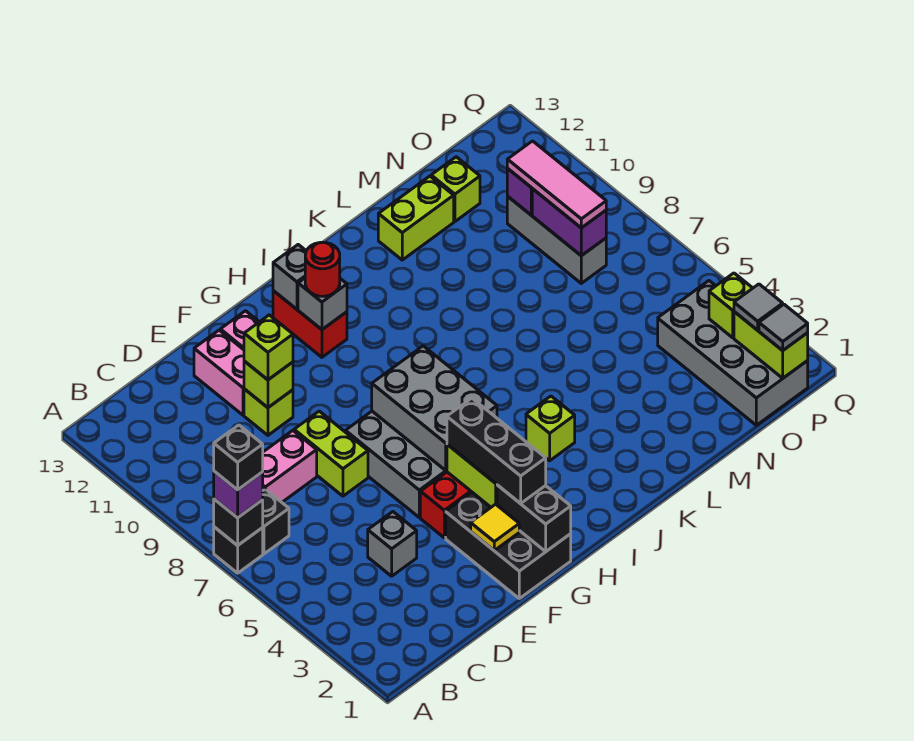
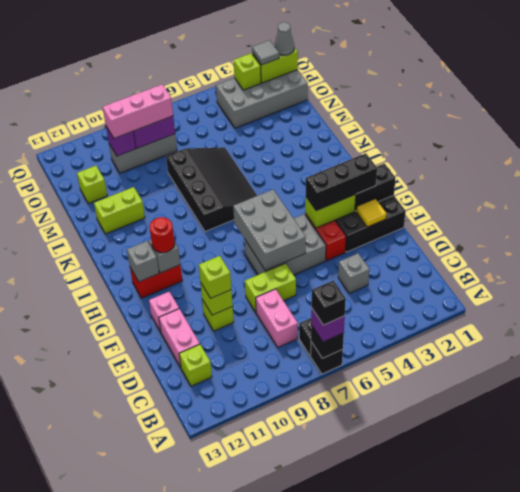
pink brick E11:E12 level 1 -> pink brick D12:E12 level 1
grey brick G5:H7 level 2 -> grey brick F6:H7 level 2
lime brick J4 level 1 -> lime brick C12 level 1
none -> black slope J6:M8 level 1 top 8
lime brick L12:M12 level 1 -> lime brick L11:L12 level 1
pink tile O8:O10 level 3 -> pink brick O8:O10 level 3
grey tile P1 level 3 -> grey cone P1 level 3

